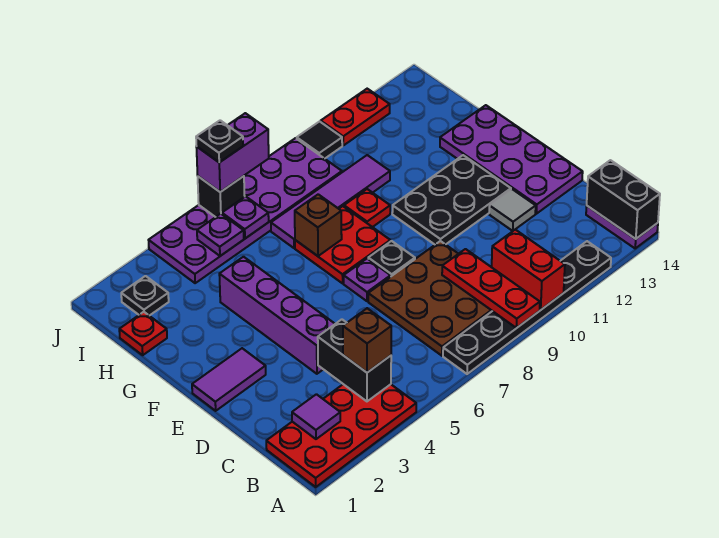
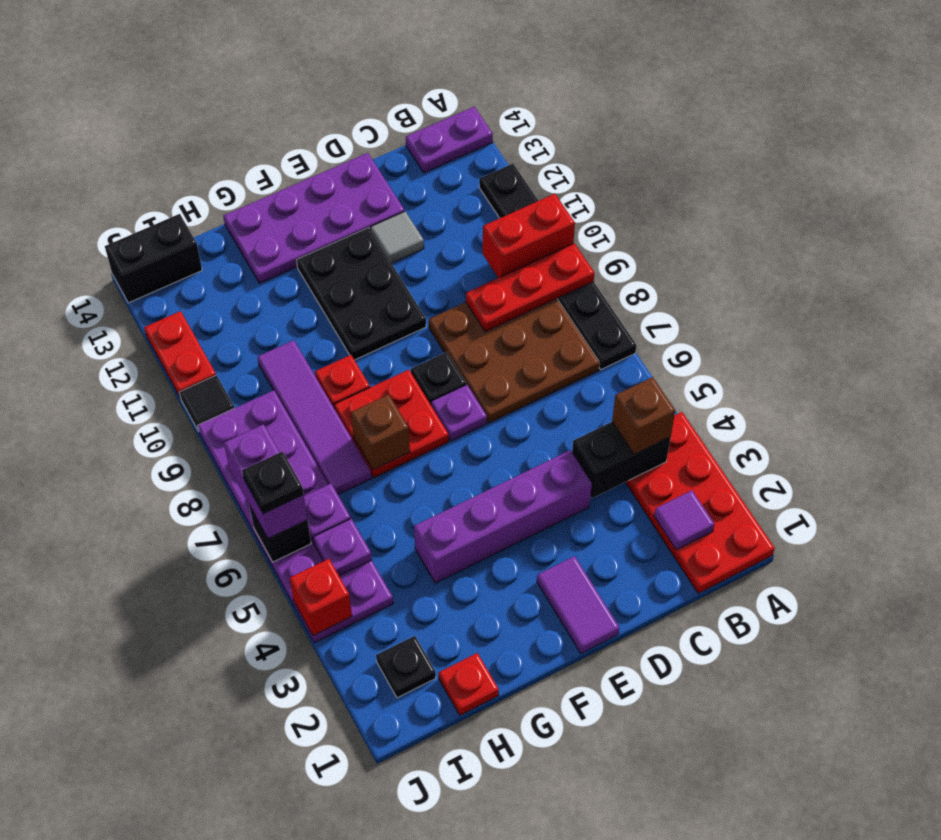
black brick A14:B14 level 2 -> black brick I14:J14 level 1
none -> red brick J4 level 2

